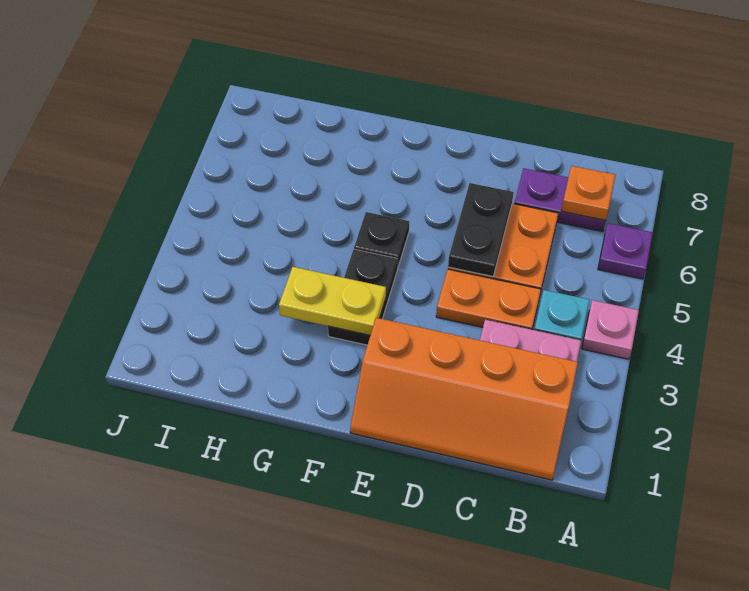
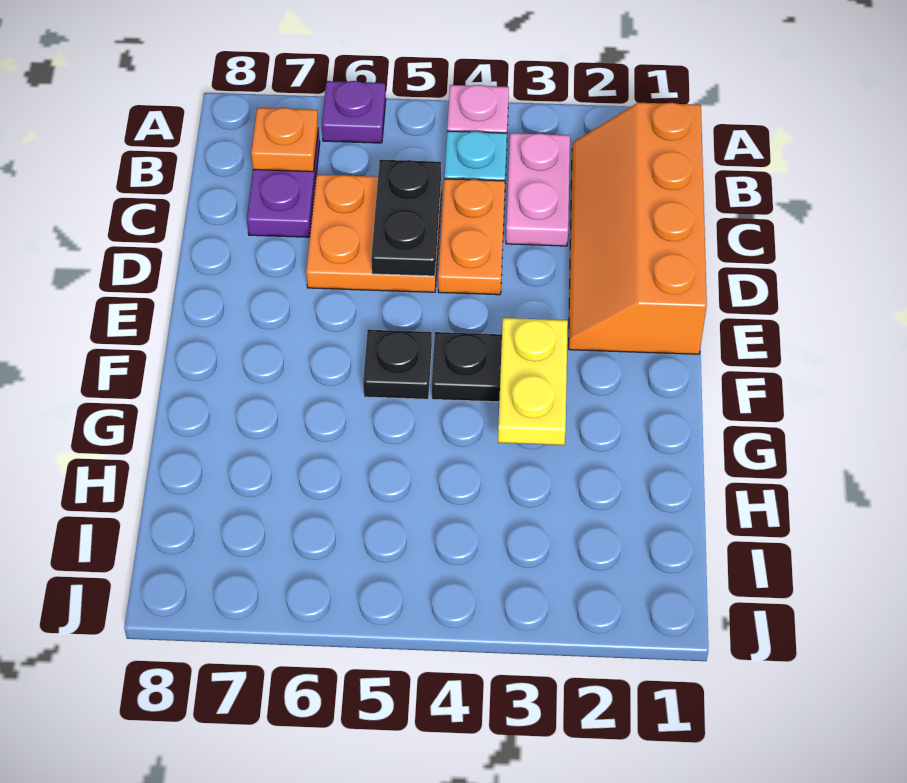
orange slope B1:E2 level 1 top 2 -> orange slope B1:E2 level 1 top 1
black plate D5:D6 level 2 -> black plate C5:D5 level 2

